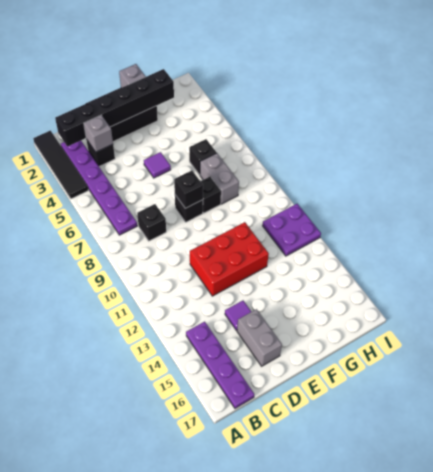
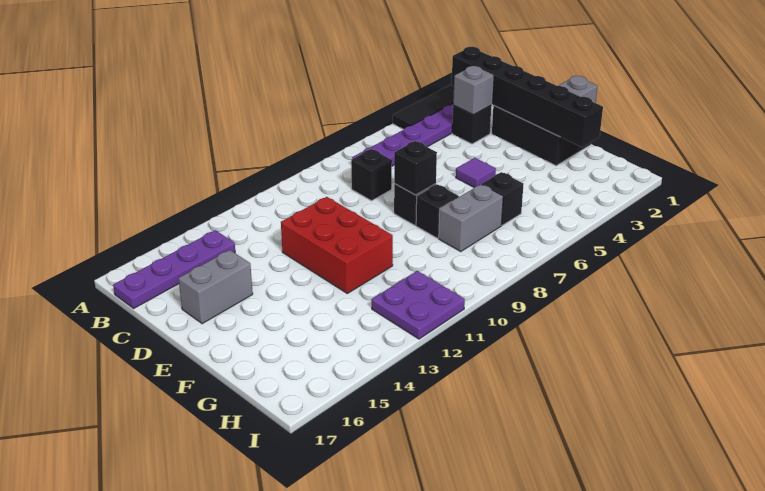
purple tile D14 level 1 -> none

